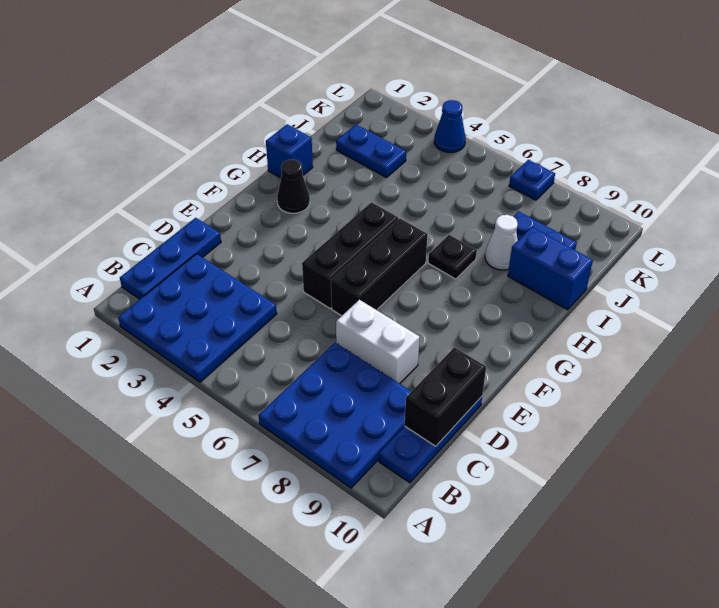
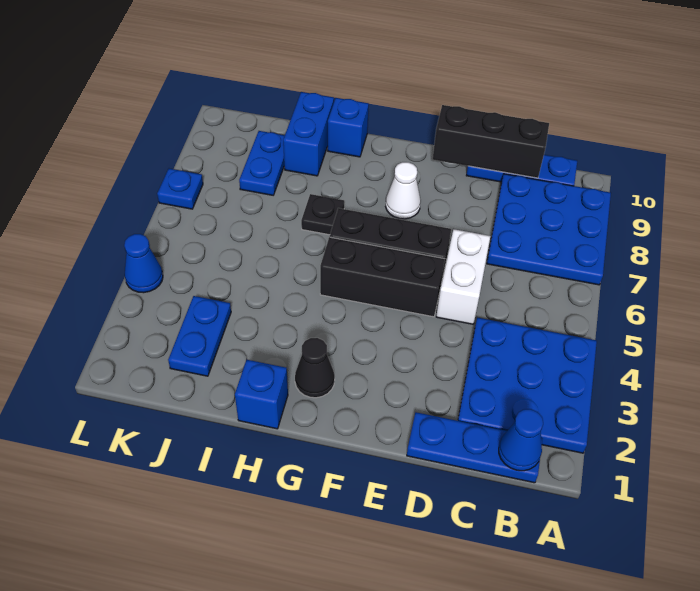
none -> blue cone B1 level 2
black brick C10:D10 level 2 -> black brick C10:E10 level 2
white brick D7:D8 level 1 -> white brick D5:D6 level 1
none -> blue brick H10 level 1
white cone I8 level 1 -> white cone F8 level 1

